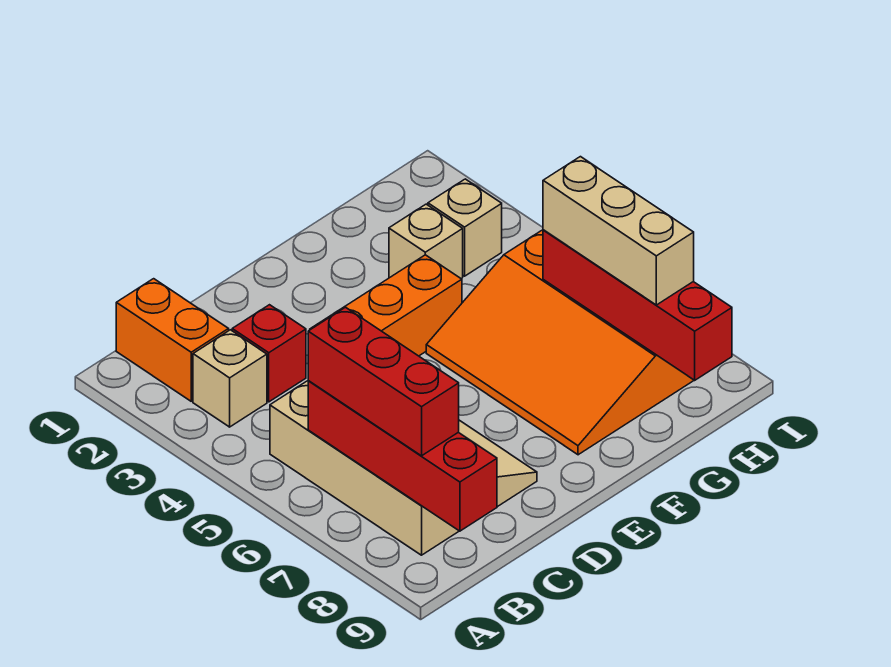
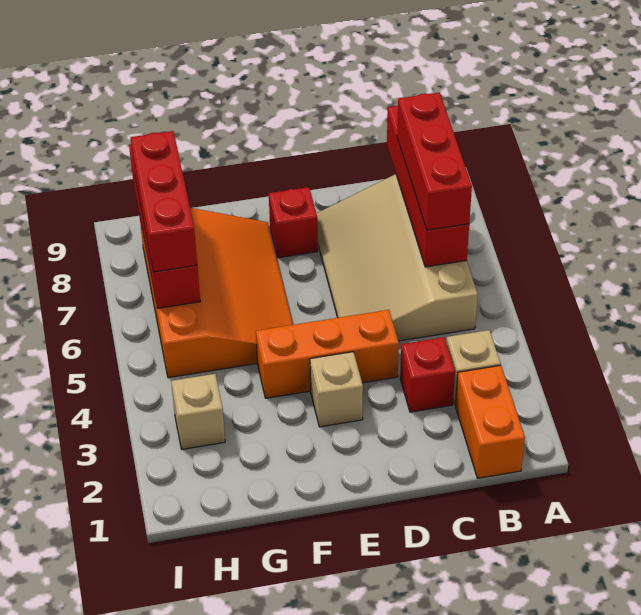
none -> red brick E8 level 1
tan brick G3 level 1 -> tan brick E3 level 1
tan brick H6:H8 level 3 -> red brick H6:H8 level 3

